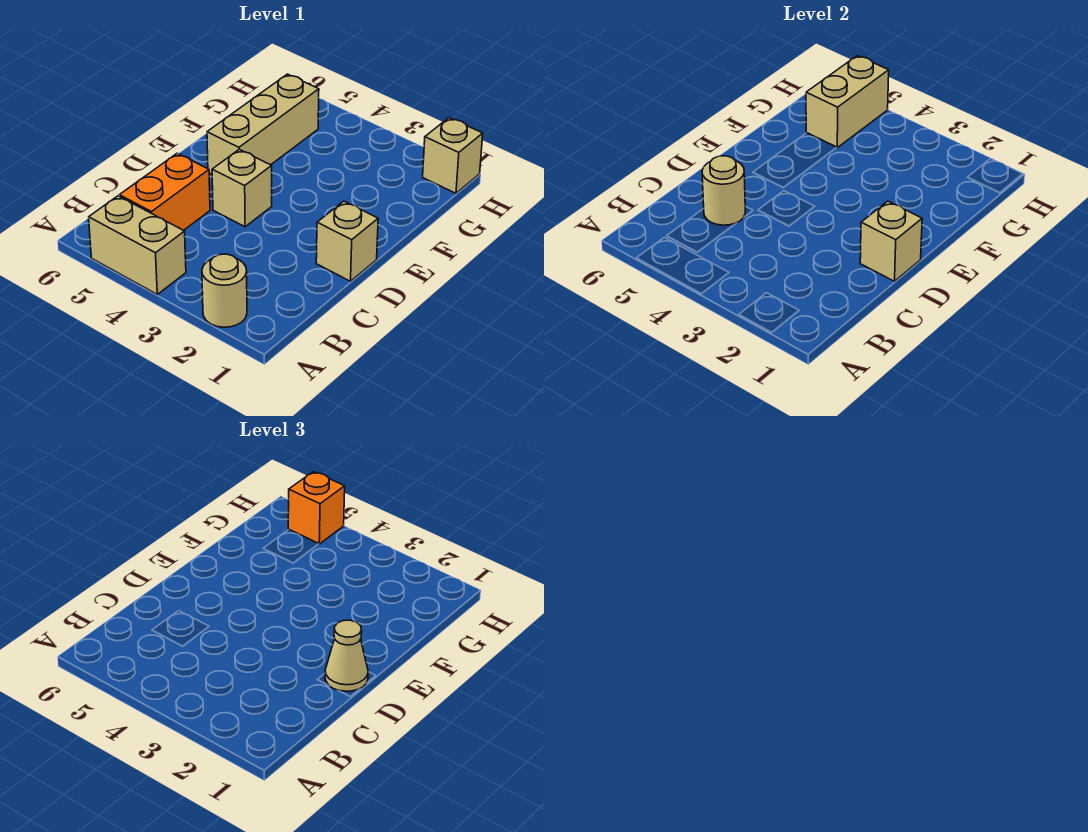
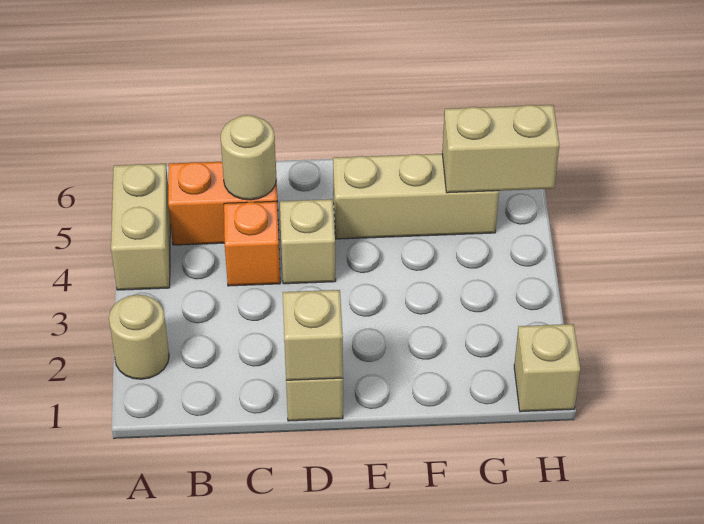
tan cone D1 level 3 -> none
orange brick H5 level 3 -> orange brick C4 level 1

